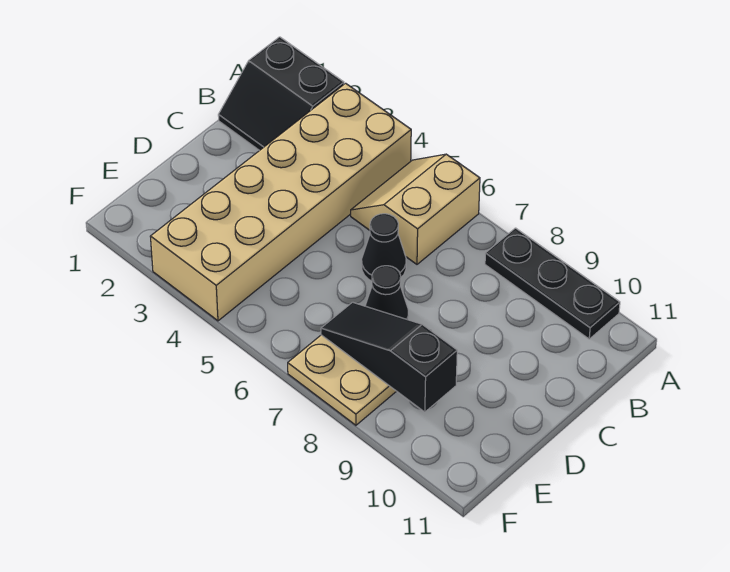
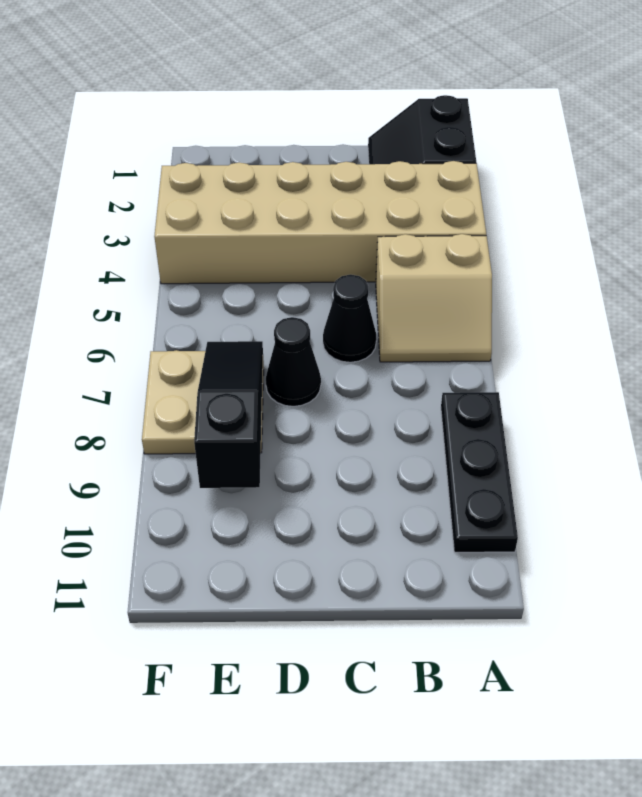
tan slope A5:B6 level 1 top 6 -> tan slope A5:B6 level 1 top 5

